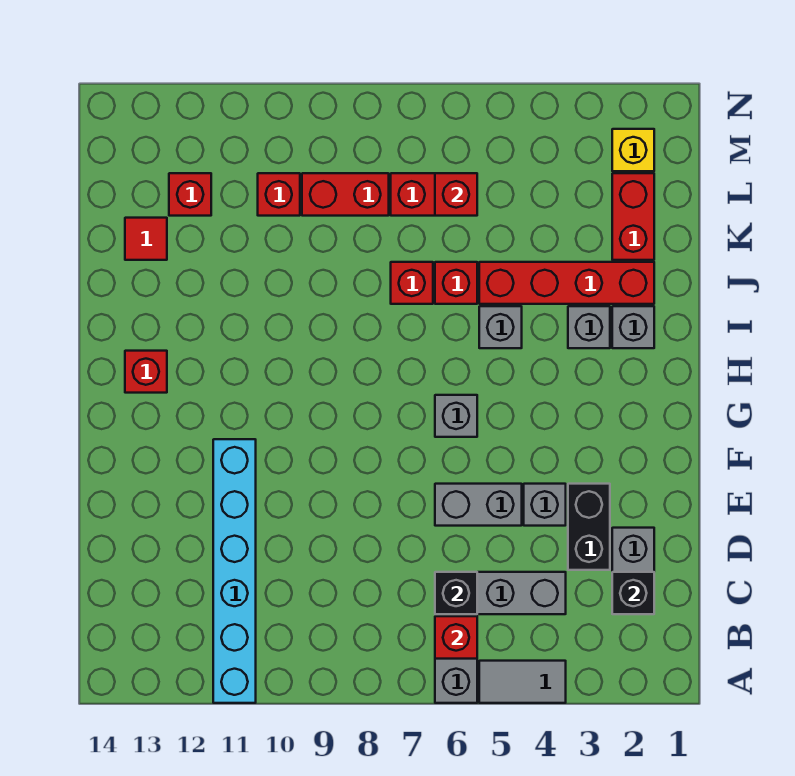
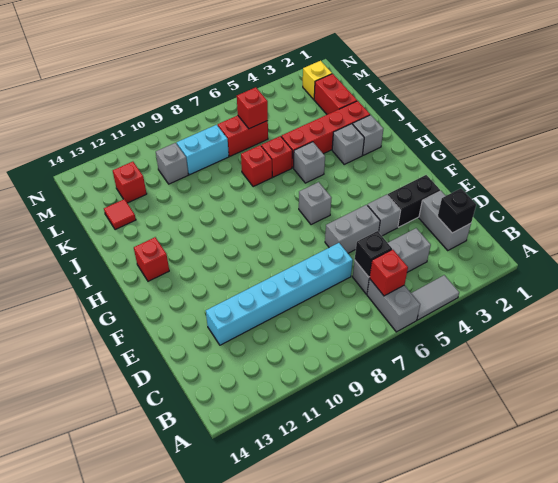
cyan brick A11:F11 level 1 -> cyan brick D7:D12 level 1
black brick D3:E3 level 1 -> black brick E2:E3 level 1
red brick L8:L9 level 1 -> cyan brick L8:L9 level 1
red brick L10 level 1 -> grey brick L10 level 1

